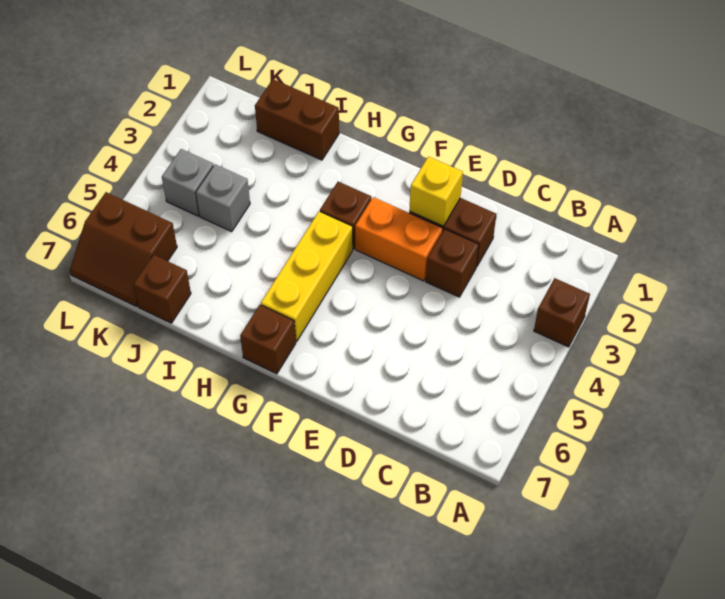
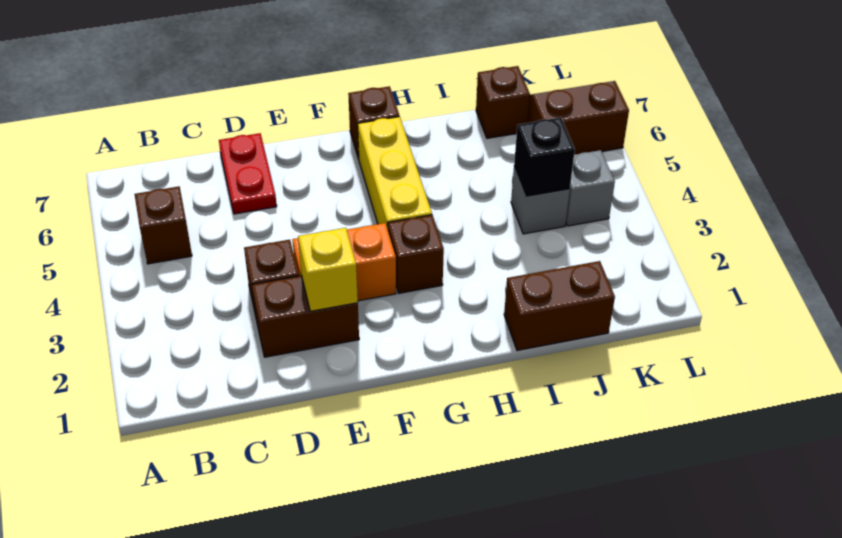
brown brick A3 level 1 -> brown brick B5 level 1
none -> red plate D6:D7 level 1
none -> black brick J4 level 2

